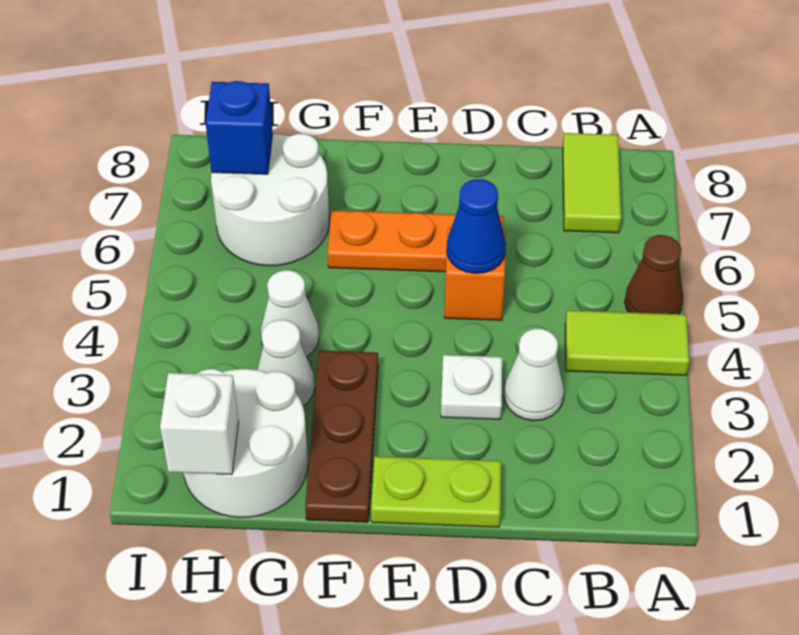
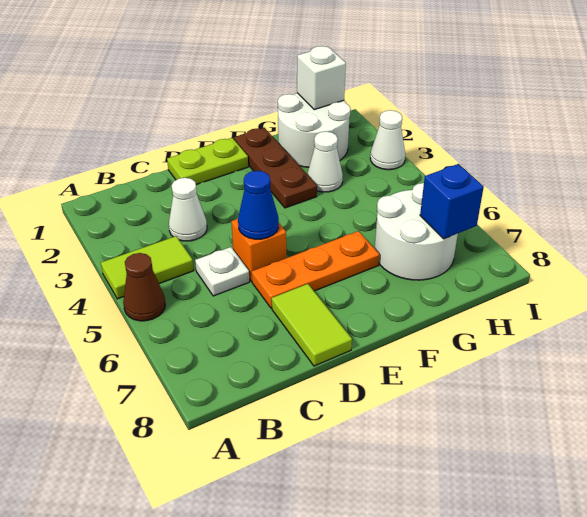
lime tile B7:B8 level 1 -> lime tile D7:D8 level 1
white plate D3 level 1 -> white plate C5 level 1
white cone G4 level 1 -> white cone I3 level 1

